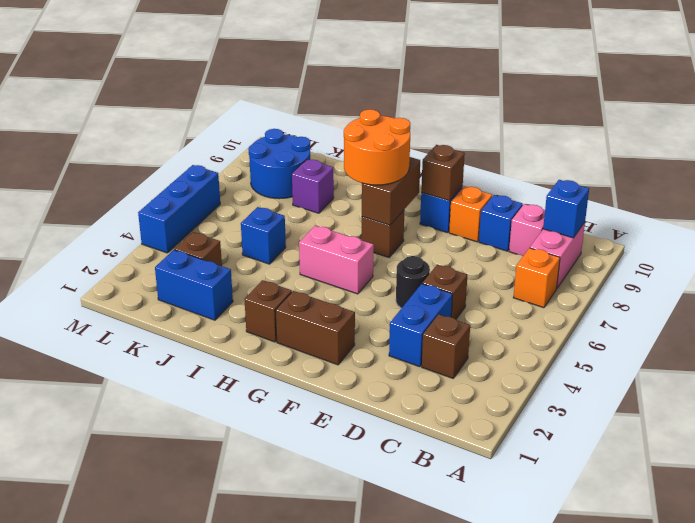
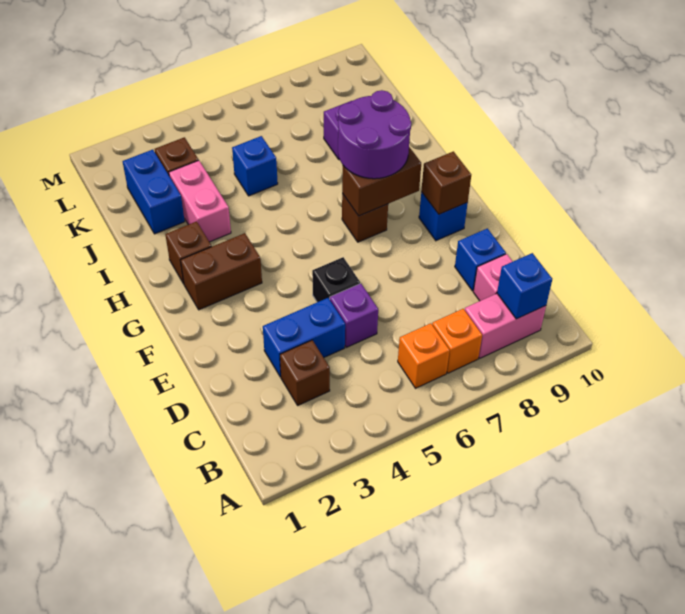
brown brick D5 level 1 -> purple brick D5 level 1
black round brick E5 level 1 -> black brick E5 level 1
orange brick E9 level 1 -> orange brick B6 level 1
brown brick F2:G2 level 1 -> brown brick G2:G3 level 1
pink brick G5:H5 level 1 -> pink brick I3:J3 level 1
orange round brick G7:H8 level 3 -> purple round brick G7:H8 level 3
blue round brick K8:L9 level 1 -> none
blue brick M4:M6 level 1 -> none

